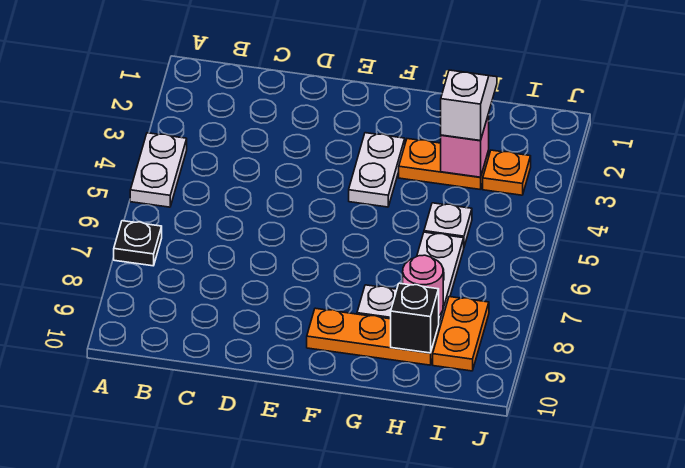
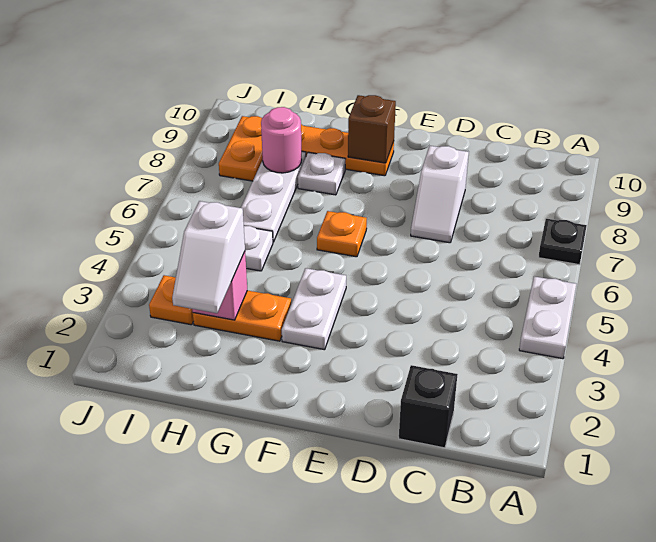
none -> white slope D7:D8 level 1 top 8
none -> orange plate F6 level 1
none -> brown brick F9 level 2
black brick H9 level 2 -> black brick C1 level 1

